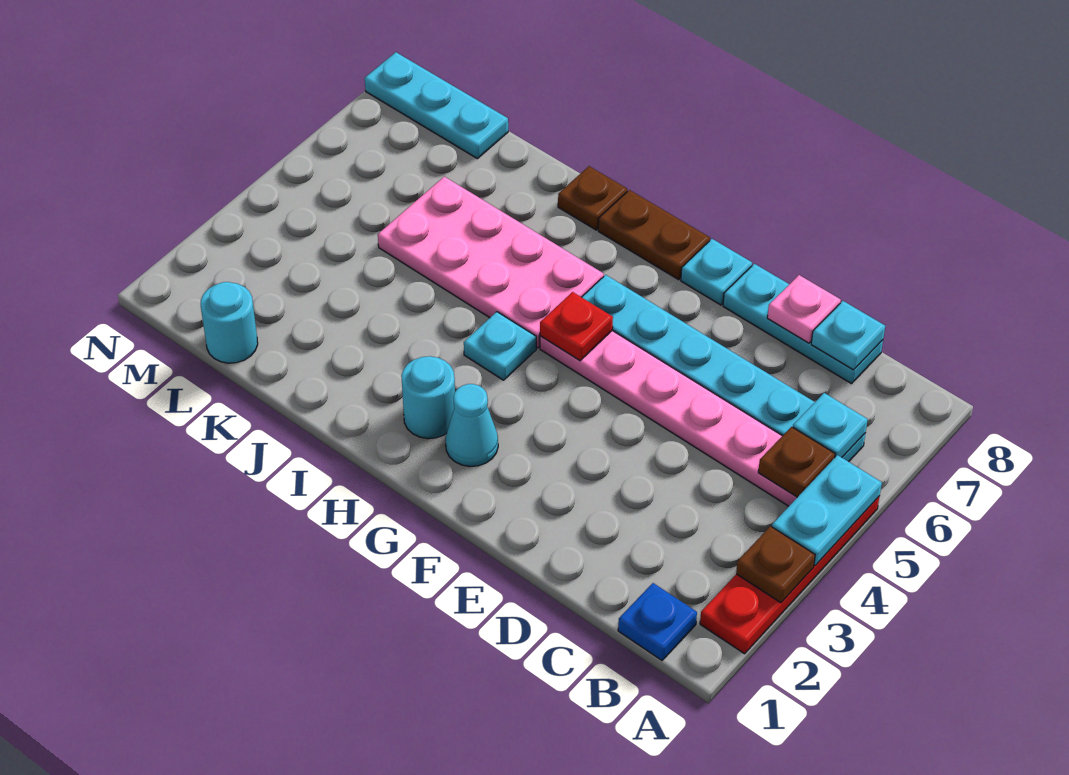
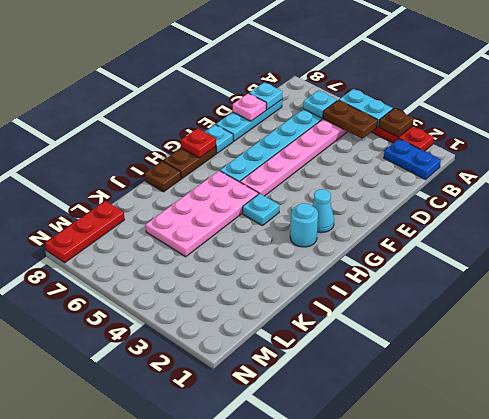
blue plate B1 level 1 -> blue plate B1:B2 level 1
brown plate B5 level 2 -> brown plate B4:B5 level 2
red plate G5 level 2 -> red plate G8 level 2
cyan round brick L1 level 1 -> none
cyan plate L8:N8 level 1 -> red plate L8:N8 level 1

